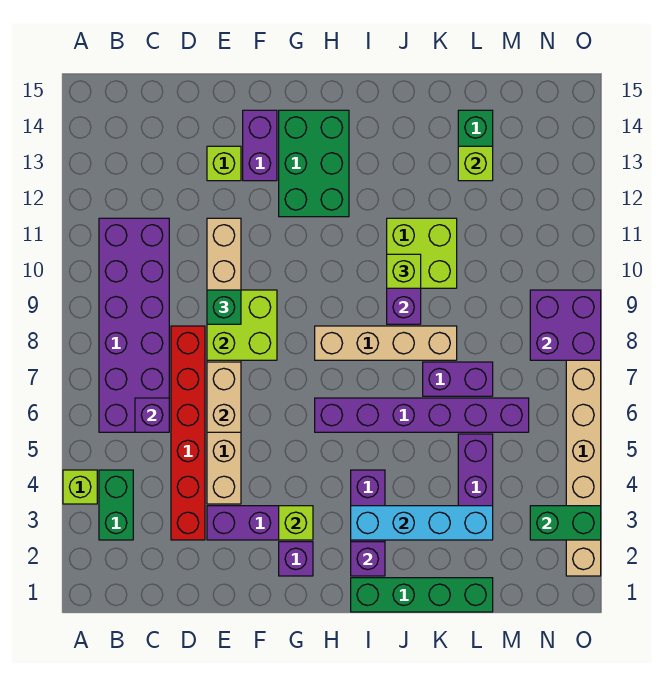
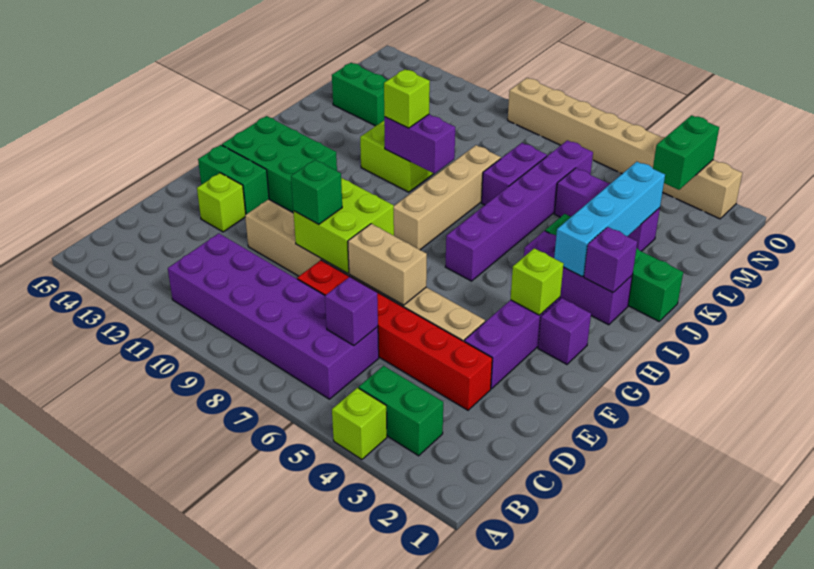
purple brick F13:F14 level 1 -> green brick F13:F14 level 1
green brick I1:L1 level 1 -> green brick J1:J4 level 1
lime brick L13 level 2 -> none
purple brick N8:O9 level 2 -> none

